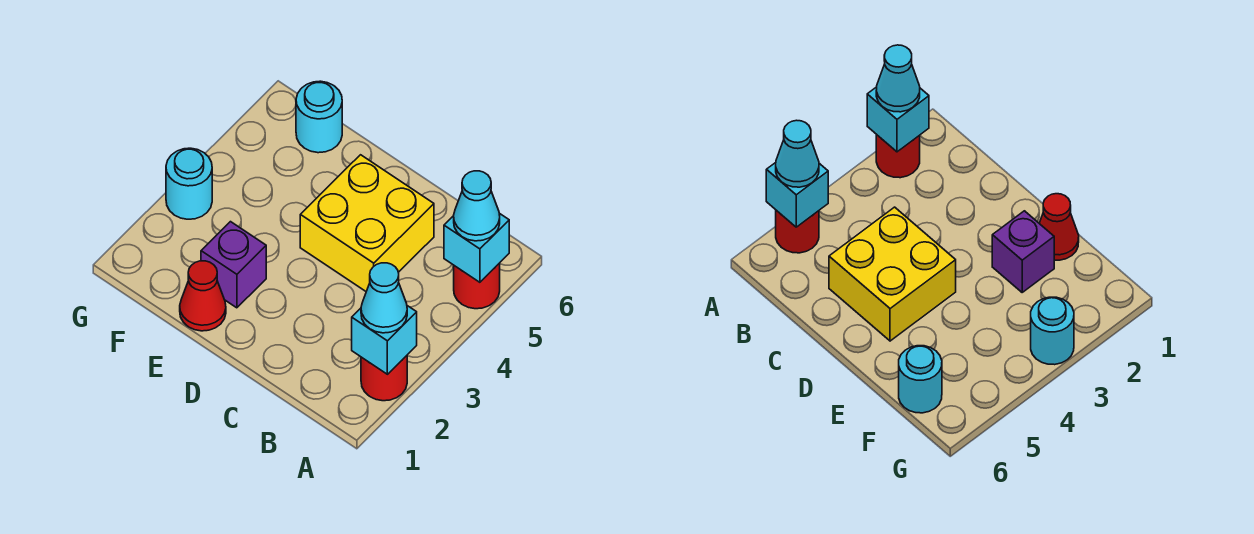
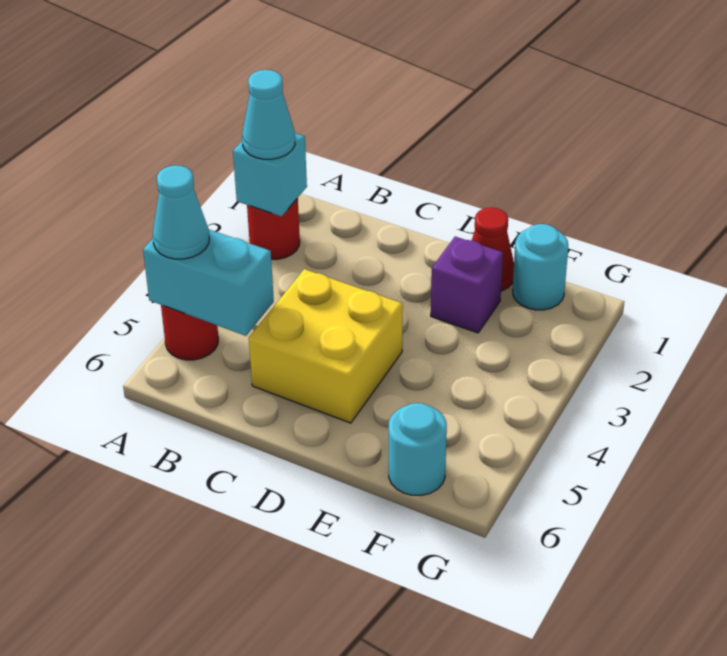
cyan brick A5 level 2 -> cyan brick A5:B5 level 2
cyan round brick G3 level 1 -> cyan round brick F1 level 1

